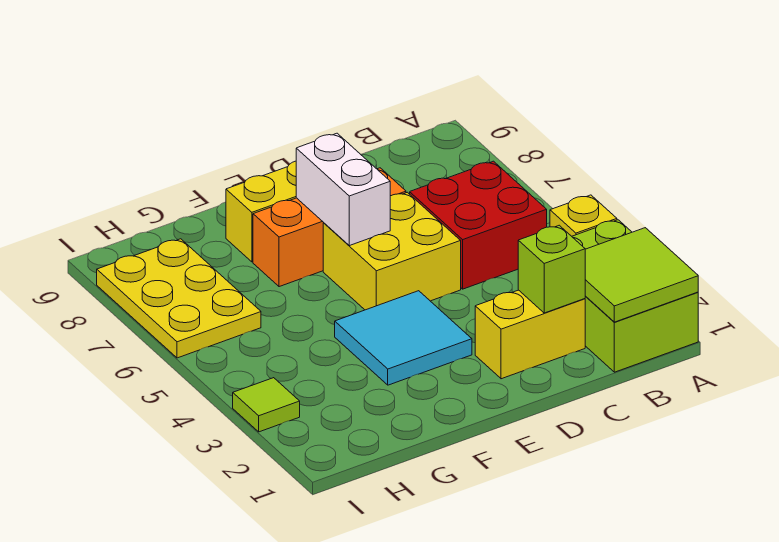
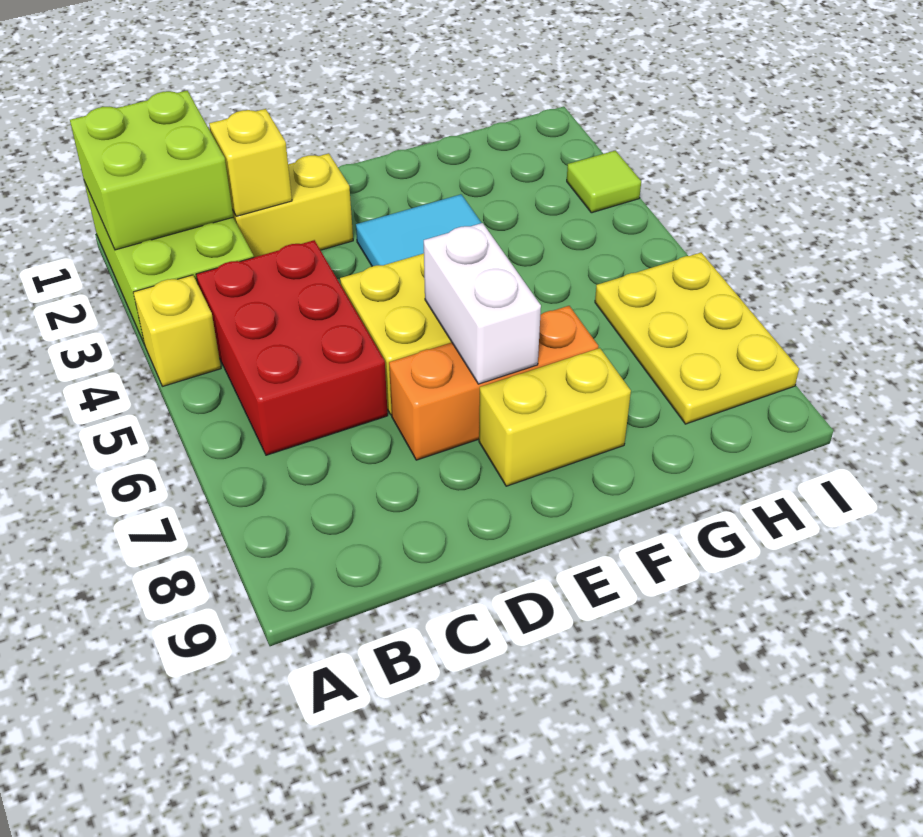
lime tile A1:B2 level 2 -> lime brick A1:B2 level 2
red brick B5:C6 level 1 -> red brick B4:C6 level 1
lime brick C2 level 2 -> yellow brick C2 level 2

